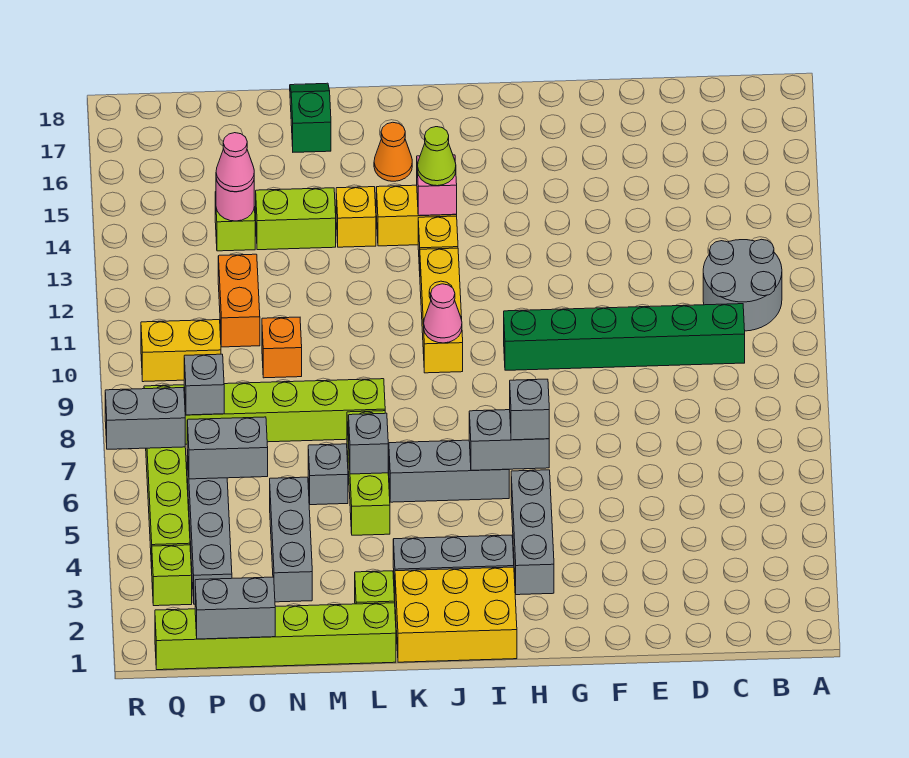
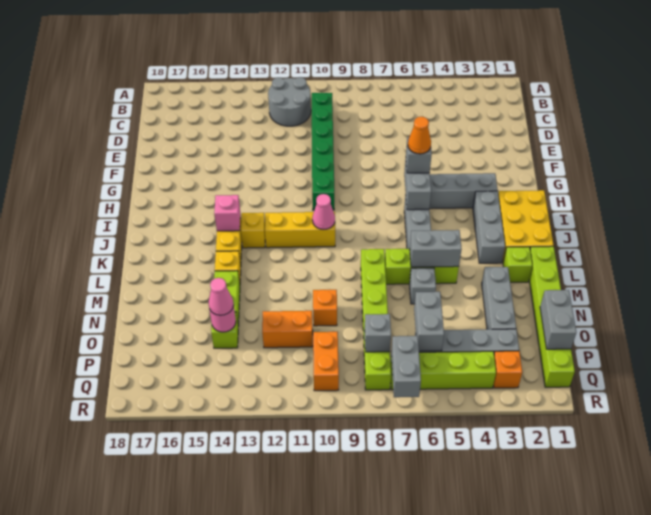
lime cone J14 level 3 -> none
orange cone K16 level 1 -> orange cone H6 level 4
grey brick L6 level 2 -> grey brick L5:L6 level 2
green slope M17:M18 level 1 top 17 -> none
grey brick N3:N5 level 1 -> grey brick M3:O3 level 1
yellow brick P10:Q10 level 1 -> orange brick P10:Q10 level 1
lime brick Q3 level 1 -> orange brick Q3 level 1

